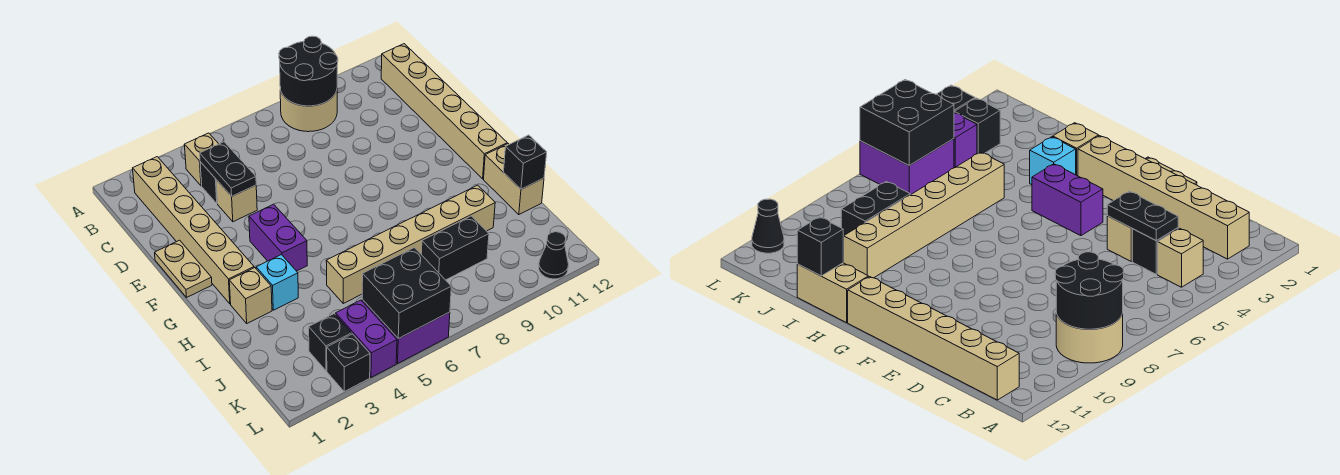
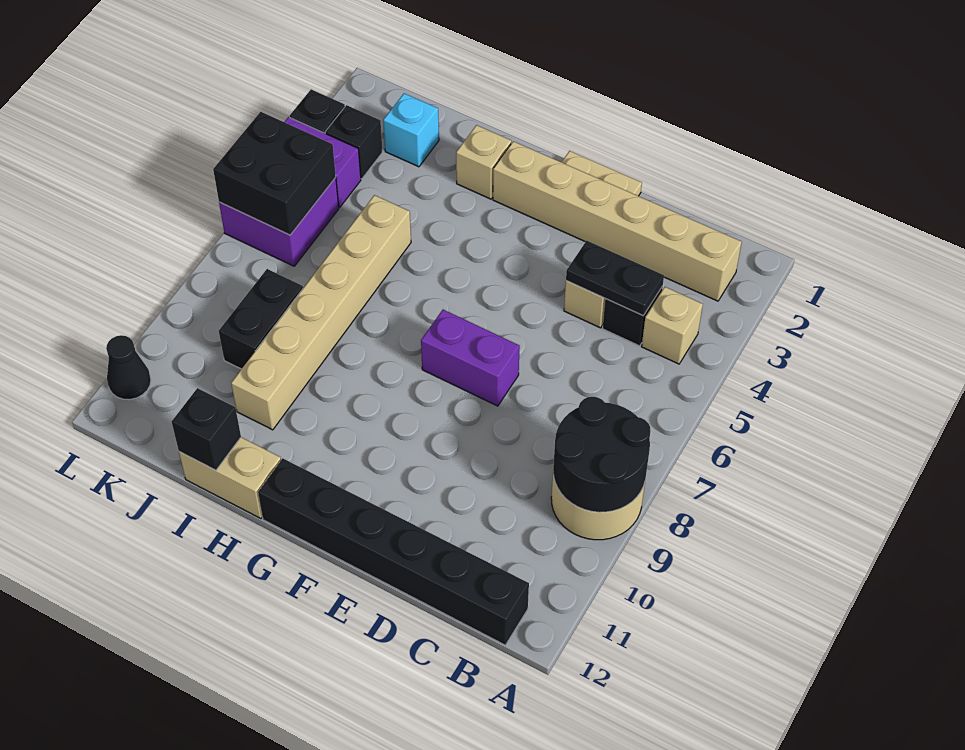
tan brick B12:G12 level 1 -> black brick B12:G12 level 1
purple brick F4:G4 level 1 -> purple brick E7:F7 level 1
cyan brick H3 level 1 -> cyan brick J2 level 1

